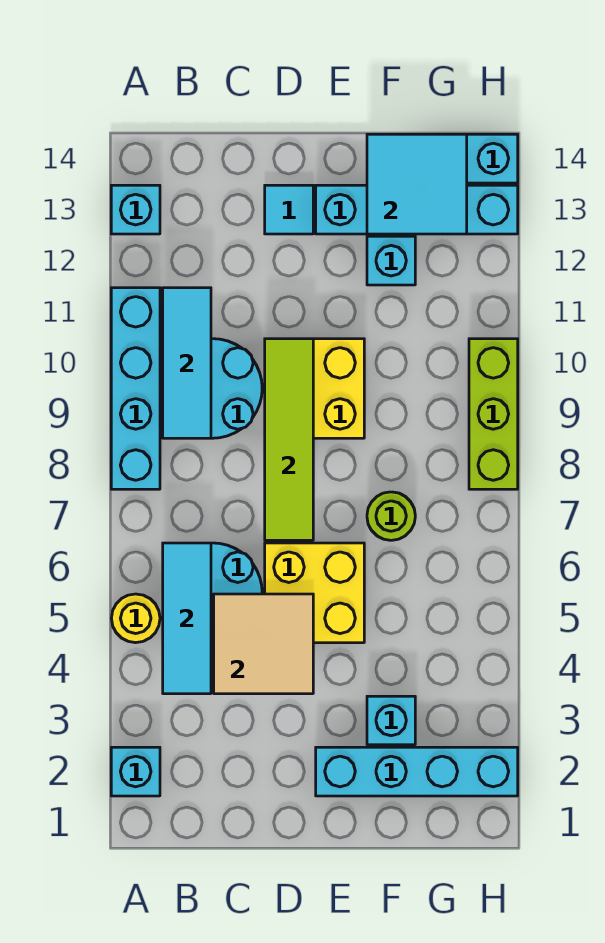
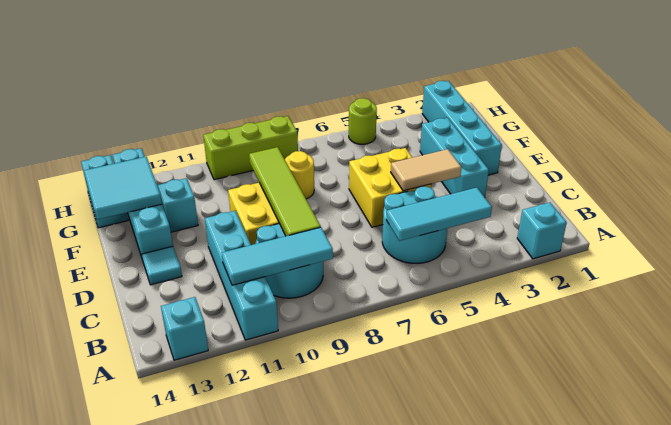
yellow round brick A5 level 1 -> yellow round brick F8 level 1
cyan brick A8:A11 level 1 -> cyan brick A11:D11 level 1
tan tile C4:D5 level 2 -> tan tile D4:D5 level 2
lime tile D7:D10 level 2 -> lime tile C9:F9 level 2
cyan brick F3 level 1 -> cyan brick D3:F3 level 1
lime round brick F7 level 1 -> lime round brick H5 level 1

